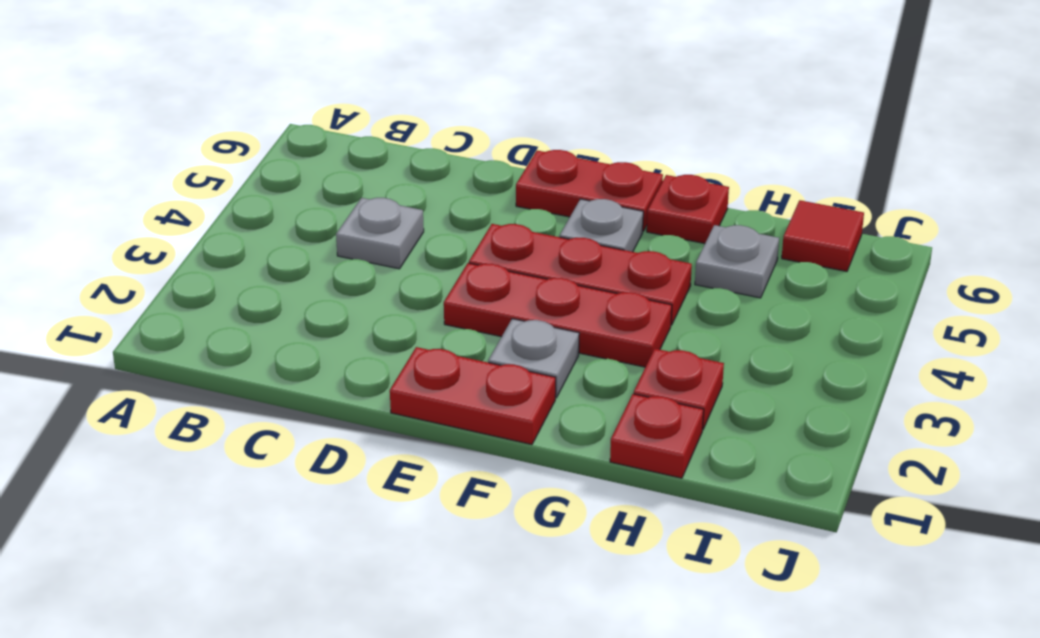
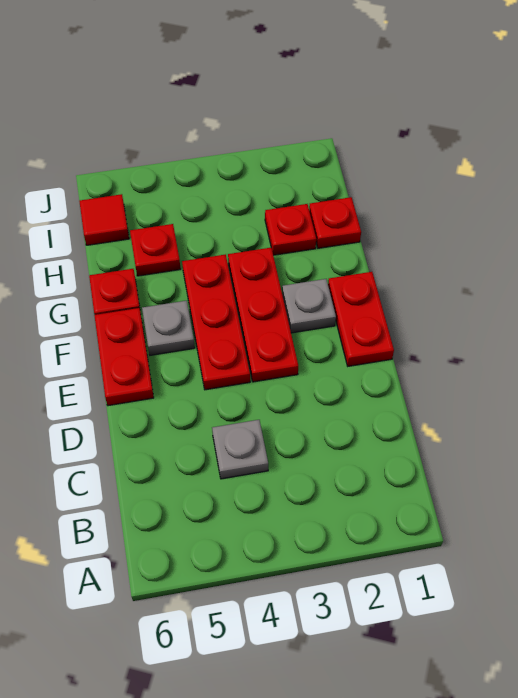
grey plate H5 level 1 -> red plate H5 level 1

